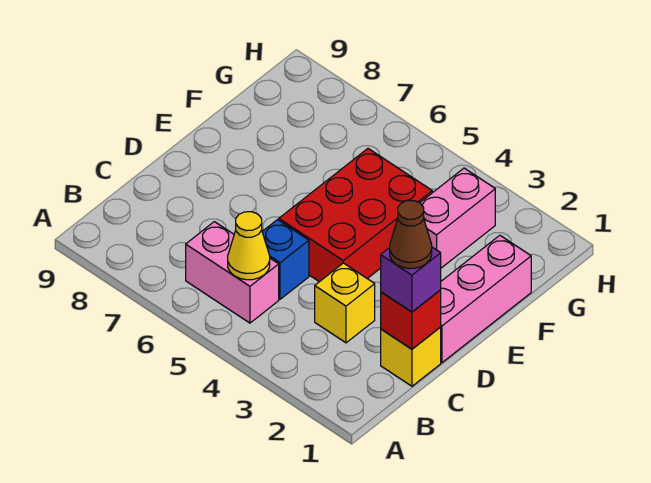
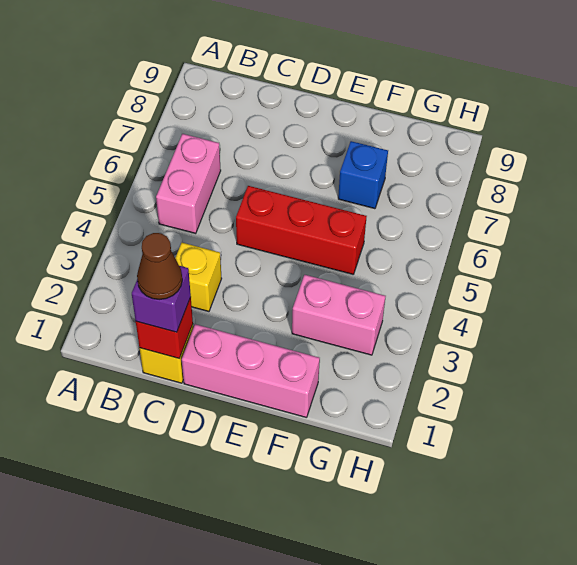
yellow cone B5 level 2 -> none
blue brick C5 level 1 -> blue brick F7 level 1
red brick D4:F5 level 1 -> red brick D5:F5 level 1

